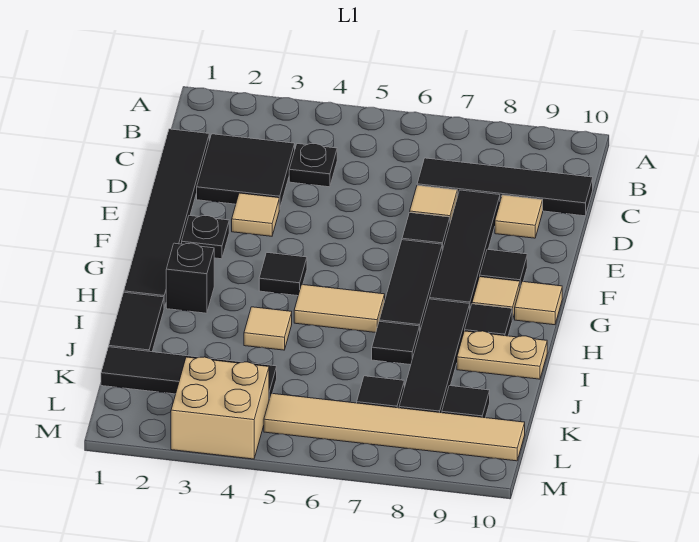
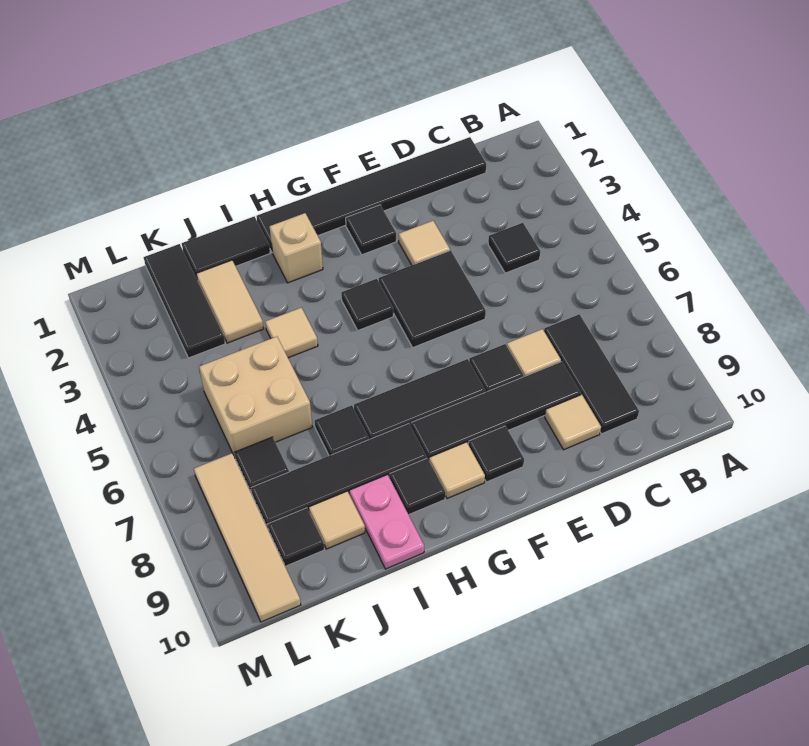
black tile C2:D3 level 1 -> black tile E4:F5 level 1
black plate C4 level 1 -> black tile C4 level 1
black tile C7:C10 level 1 -> black tile C7:C9 level 1
black plate F2 level 1 -> black tile F2 level 1
tan tile G10 level 1 -> tan tile J9 level 1
black brick H2 level 1 -> tan brick H2 level 1
tan tile H5:H6 level 1 -> tan tile J2:J3 level 1
tan plate I9:I10 level 1 -> pink plate I9:I10 level 1
black tile K1:K4 level 1 -> black tile K1:K3 level 1
tan brick L3:M4 level 1 -> tan brick J5:K6 level 1
tan tile L5:L10 level 1 -> tan tile L7:L10 level 1

